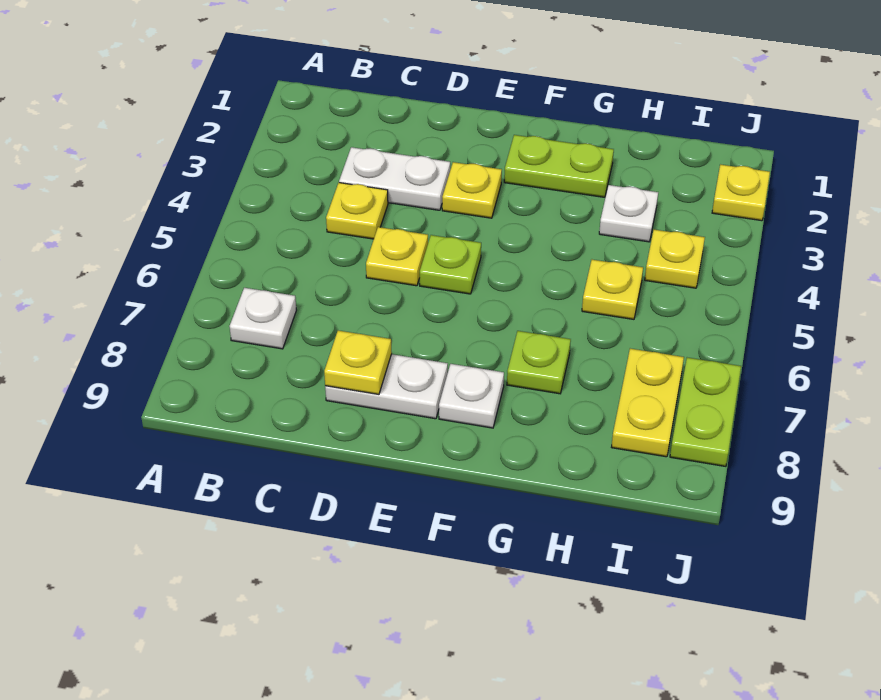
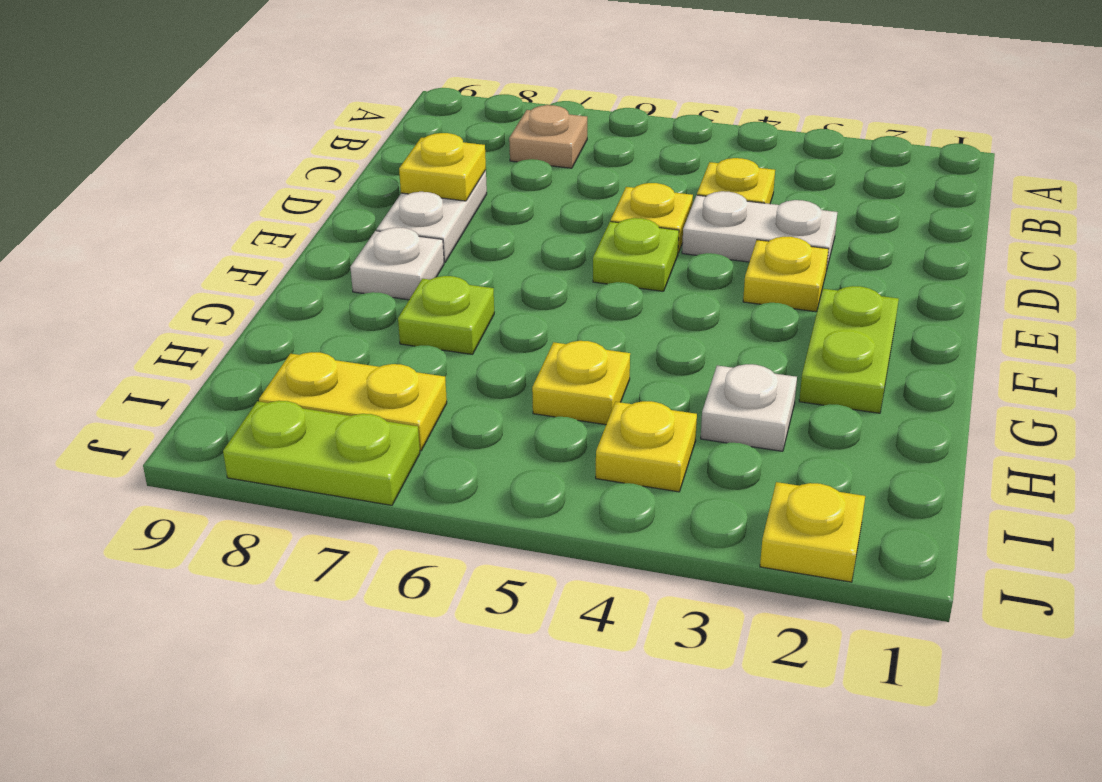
white plate B7 level 1 -> tan plate B7 level 1
white plate C3:D3 level 1 -> white plate D3:D4 level 1

